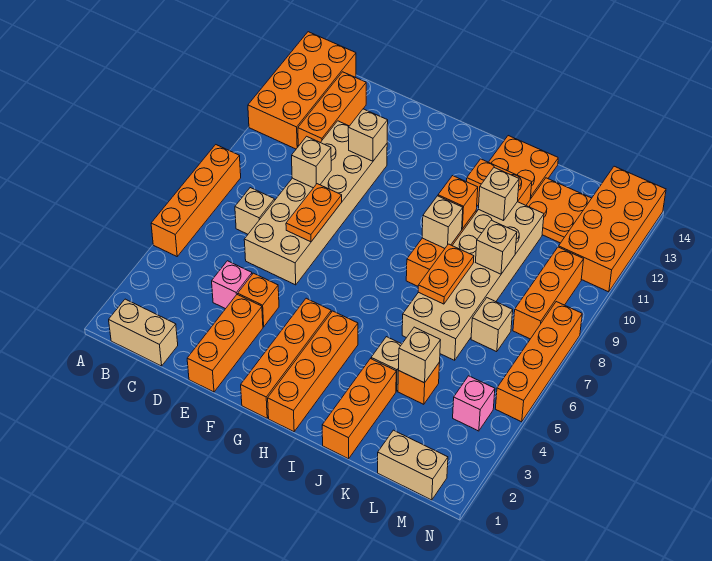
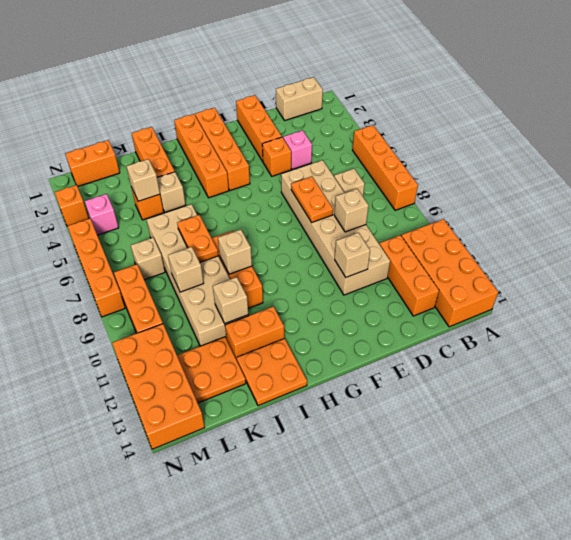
orange brick I10 level 2 -> orange brick N3 level 1
tan brick L1:M1 level 1 -> orange brick L1:M1 level 1

